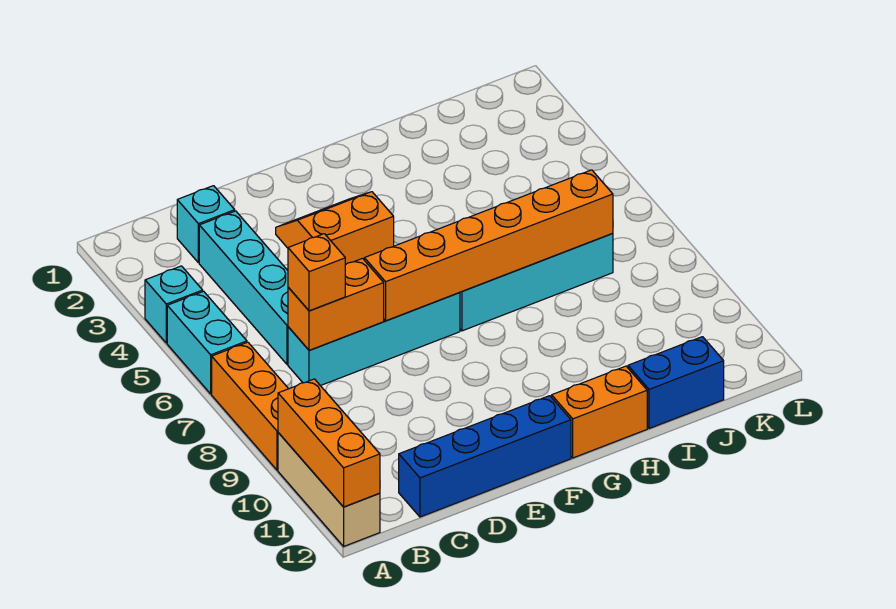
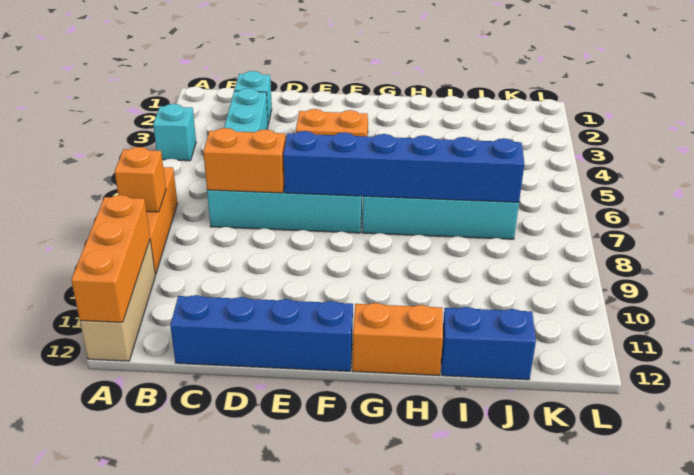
cyan brick A5:A6 level 1 -> none
orange brick C7 level 3 -> orange brick A8 level 2
orange brick E7:J7 level 2 -> blue brick E7:J7 level 2

